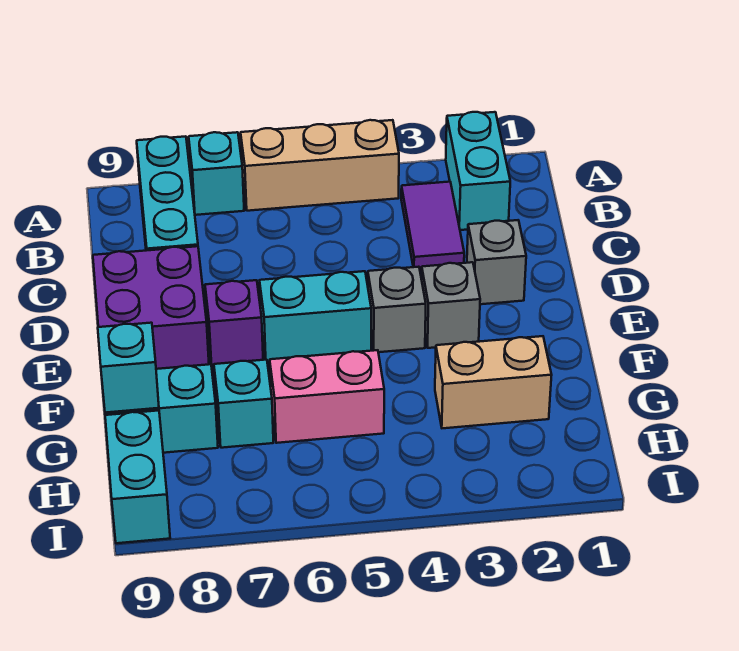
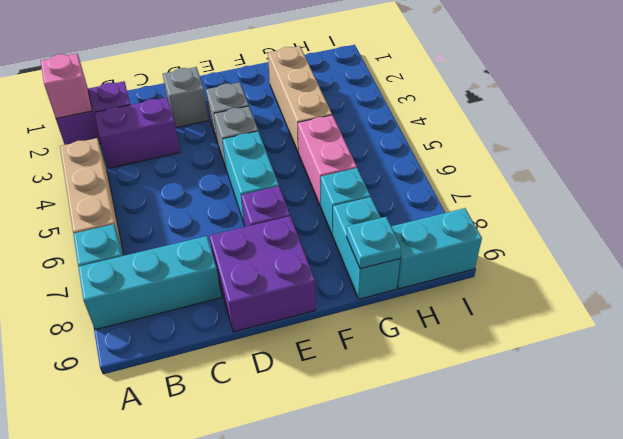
cyan brick A2:B2 level 1 -> purple brick A2:B2 level 1
none -> pink brick A2 level 2
purple tile B3:C3 level 1 -> purple brick B3:C3 level 1
tan brick G2:G3 level 1 -> tan brick G2:G4 level 1
cyan brick G9 level 2 -> cyan plate G9 level 2

